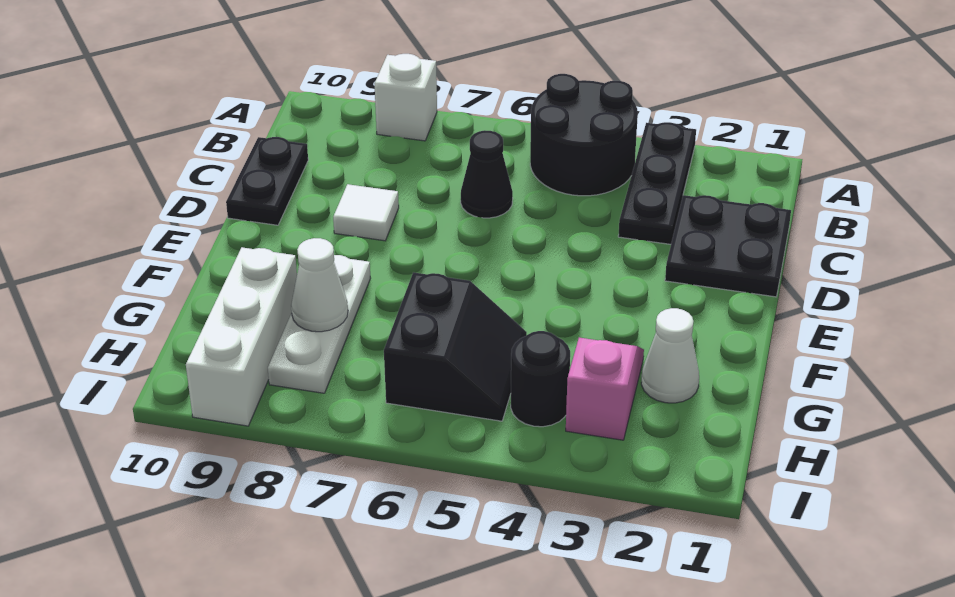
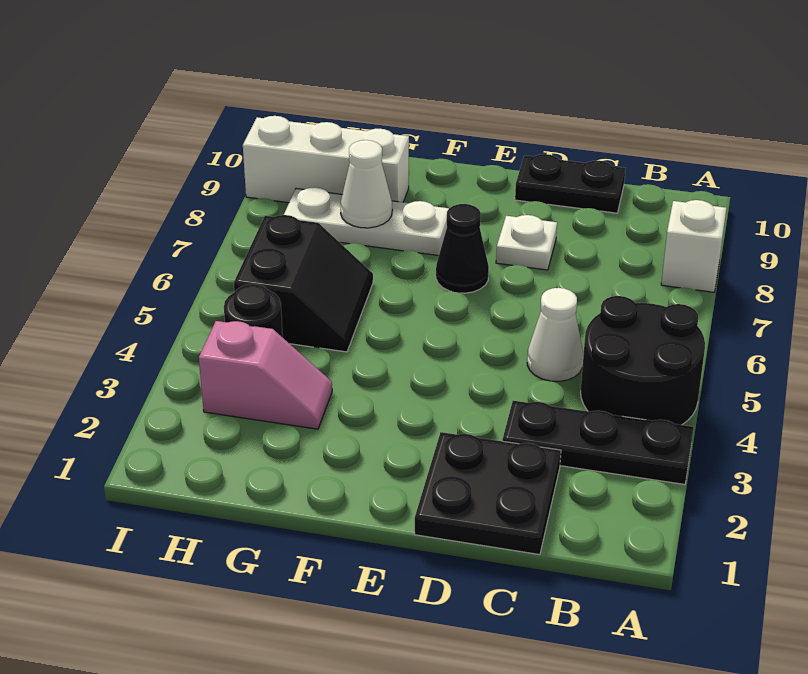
black cone C6 level 1 -> black cone E7 level 1
white tile D8 level 1 -> white plate D8 level 1
white cone G2 level 1 -> white cone C5 level 1
black slope G5:H6 level 1 top 6 -> black slope G5:H6 level 1 top H

